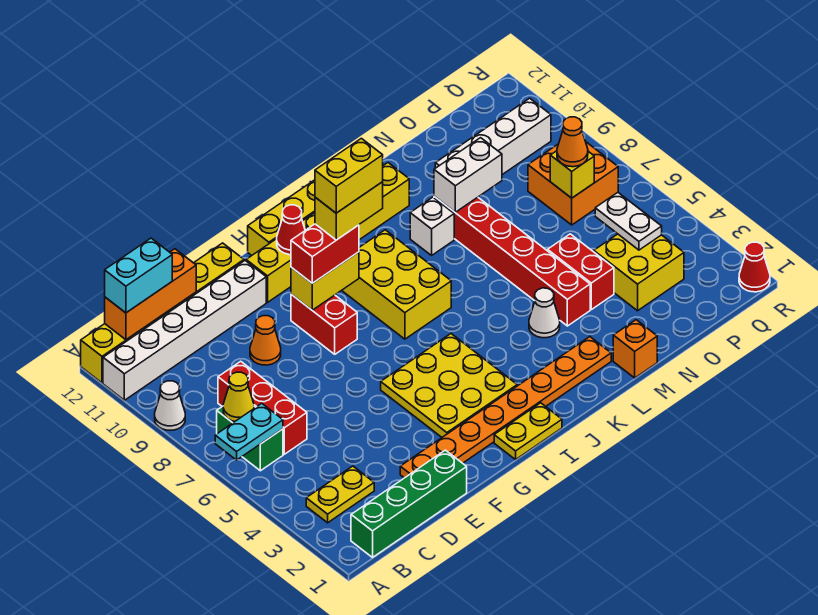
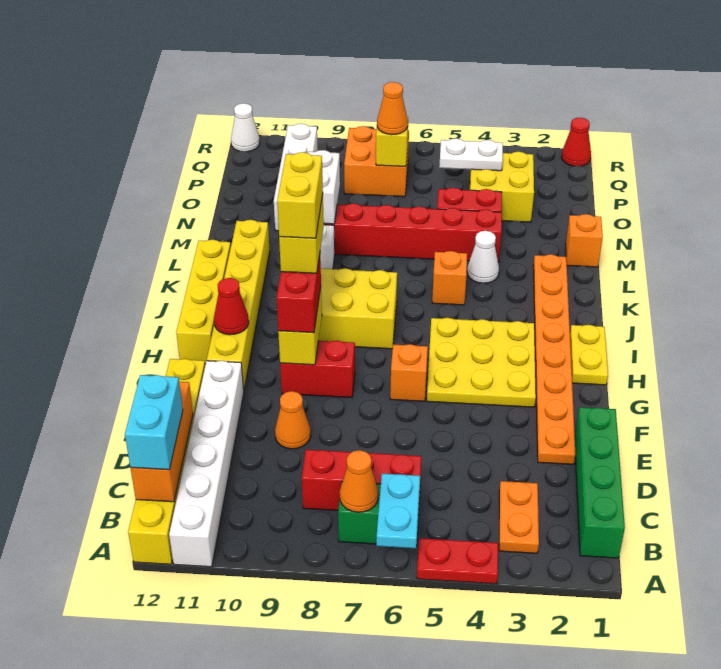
none -> red plate A4:A5 level 1
white cone A9 level 1 -> white cone R12 level 1
yellow plate B3:C3 level 1 -> orange plate B3:C3 level 1
yellow cone B7 level 2 -> orange cone B7 level 2
none -> orange brick G6 level 1
none -> orange brick K5 level 1

